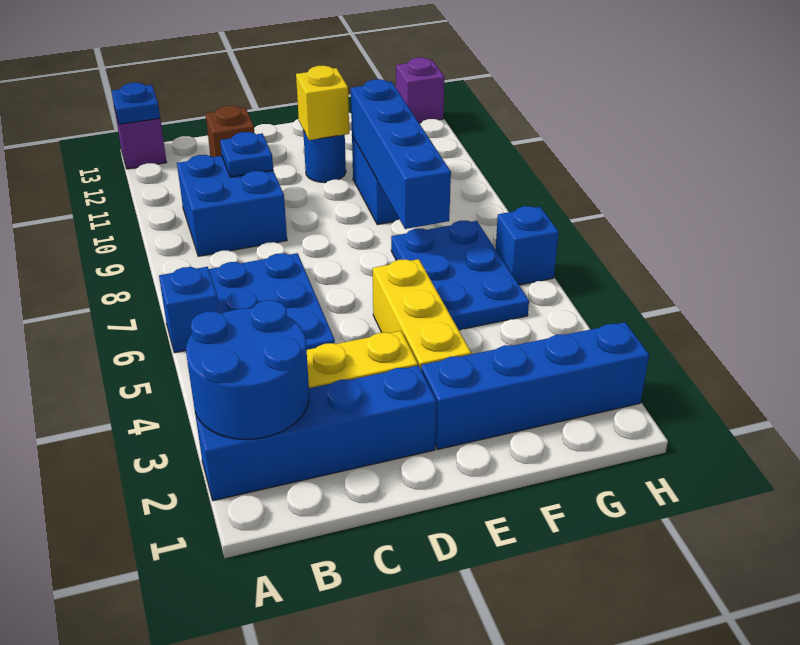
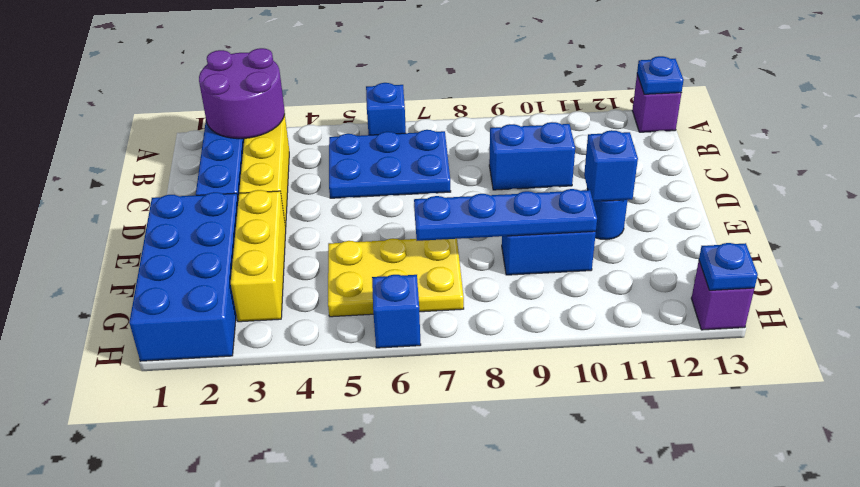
blue round brick A2:B3 level 2 -> purple round brick A2:B3 level 2
blue brick B9:C10 level 1 -> blue brick C9:C10 level 1
blue plate C10 level 2 -> blue plate H13 level 2
brown brick C12 level 1 -> none
blue brick E2:H2 level 1 -> blue brick E1:H2 level 1
yellow brick E3:E5 level 1 -> yellow brick E3:G3 level 1
yellow brick E11 level 2 -> blue brick E11 level 2
blue plate F5:G7 level 1 -> yellow plate F5:G7 level 1
blue brick F7:F10 level 2 -> blue plate F7:F10 level 2

